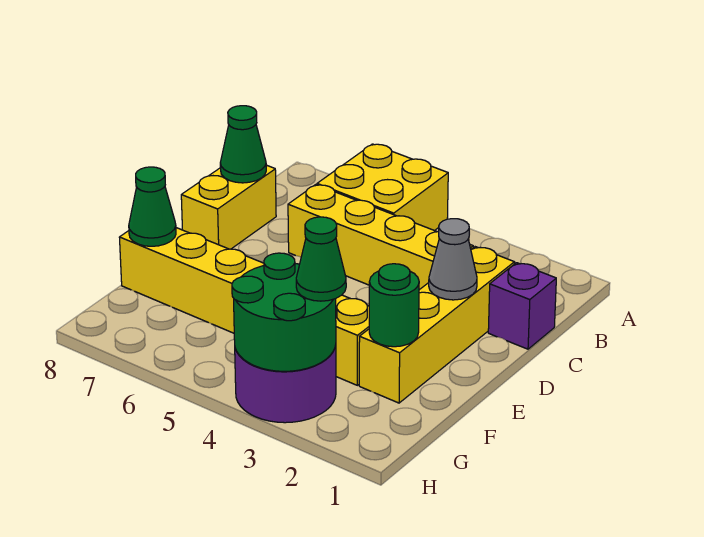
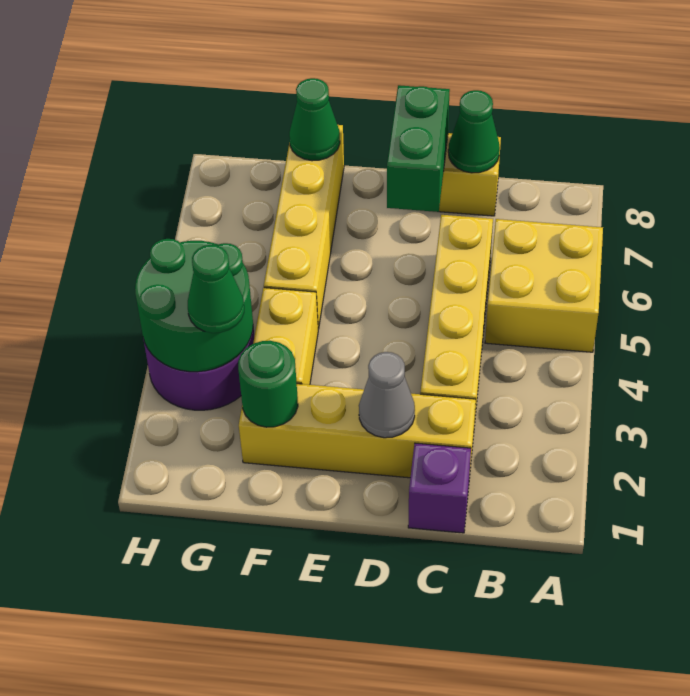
none -> green brick D7:D8 level 2

